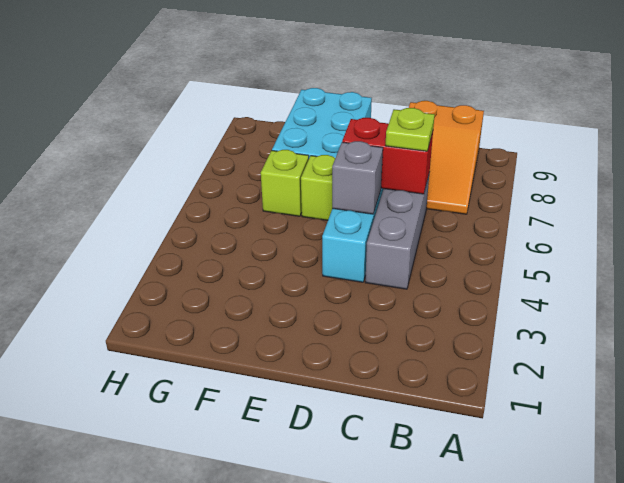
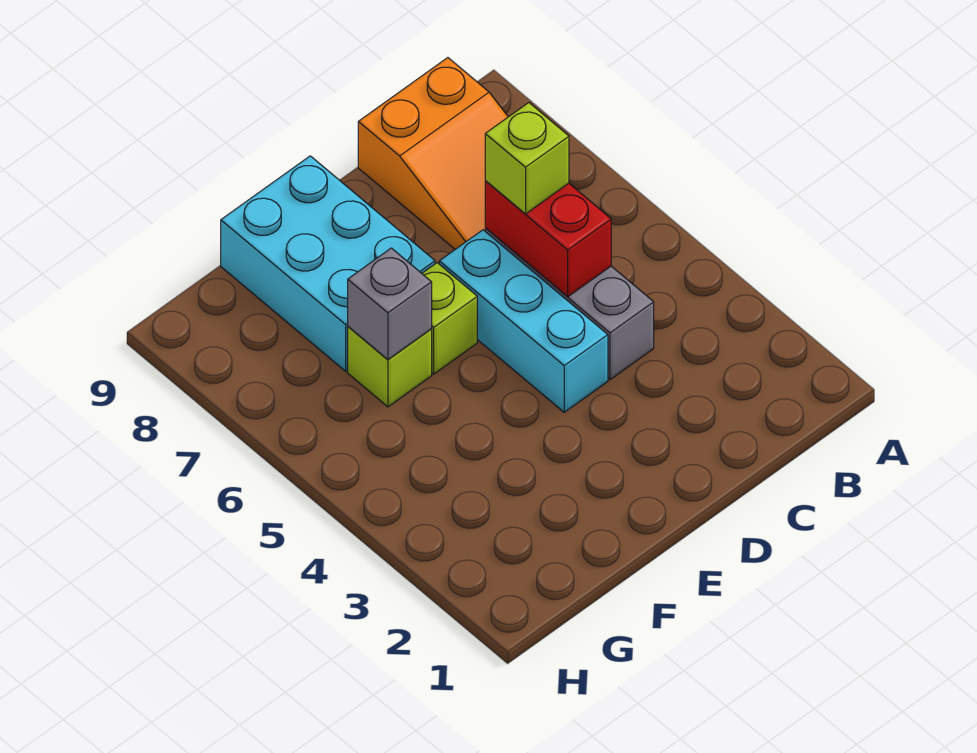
red brick C6:D6 level 2 -> red brick C5:C6 level 2
lime plate C6 level 3 -> lime brick C6 level 3
grey brick D5 level 2 -> grey brick F6 level 2

